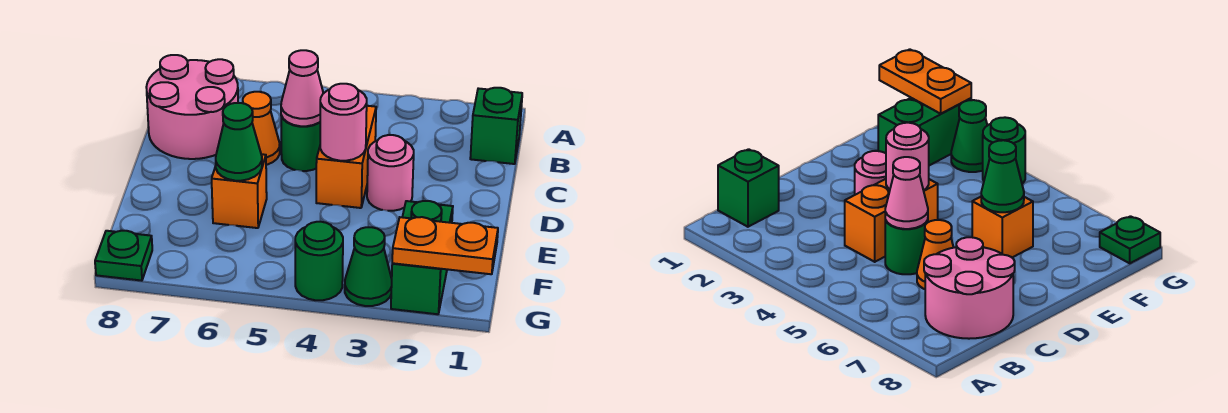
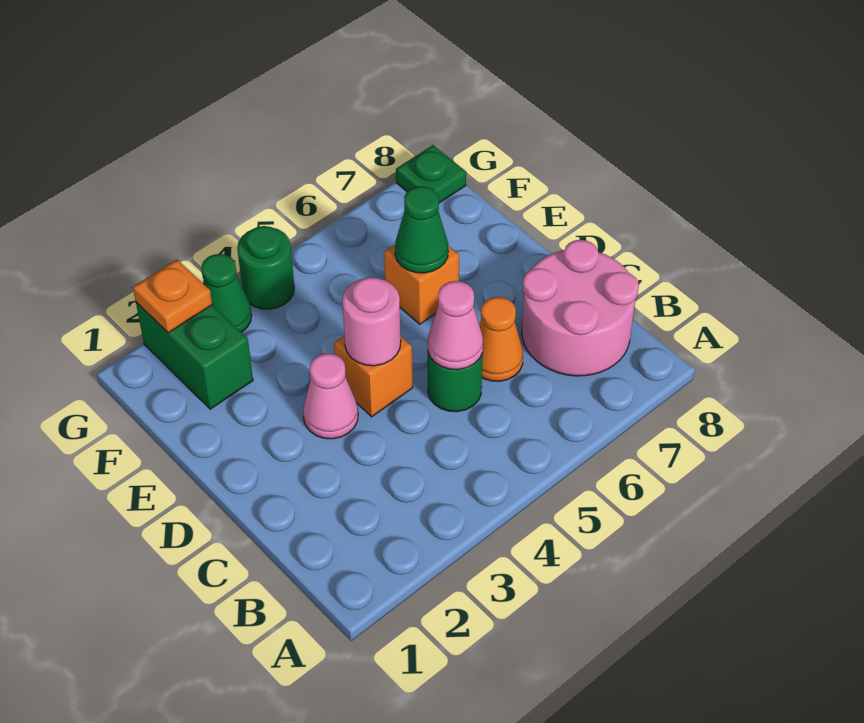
green brick B1 level 1 -> none
orange brick C4:D4 level 1 -> orange brick D4 level 1
pink round brick D3 level 1 -> pink cone D3 level 1
orange plate G1:G2 level 2 -> orange plate G2 level 2

